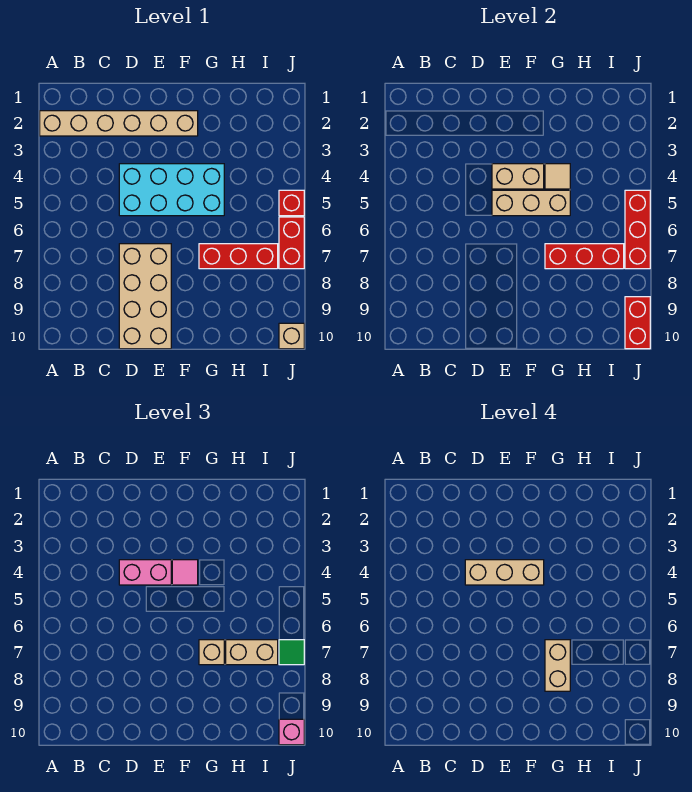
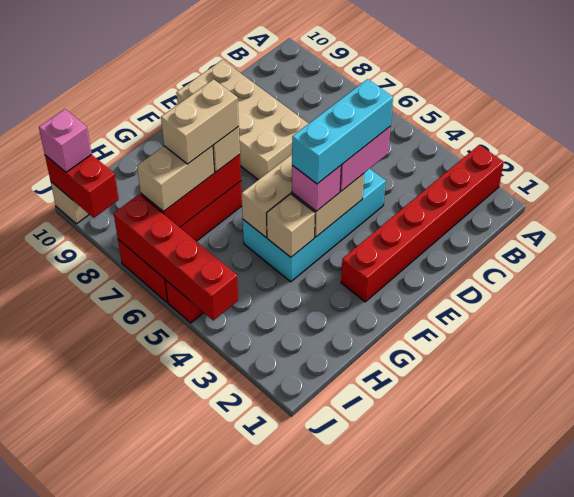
tan brick A2:F2 level 1 -> red brick A2:F2 level 1
tan brick D4:F4 level 4 -> cyan brick D4:F4 level 4
pink tile F4 level 3 -> pink brick F4 level 3
tan tile G4 level 2 -> tan brick G4 level 2
tan brick G7:G8 level 4 -> tan brick G7:H7 level 4
red brick J5:J7 level 2 -> red brick J4:J7 level 2
green tile J7 level 3 -> none

